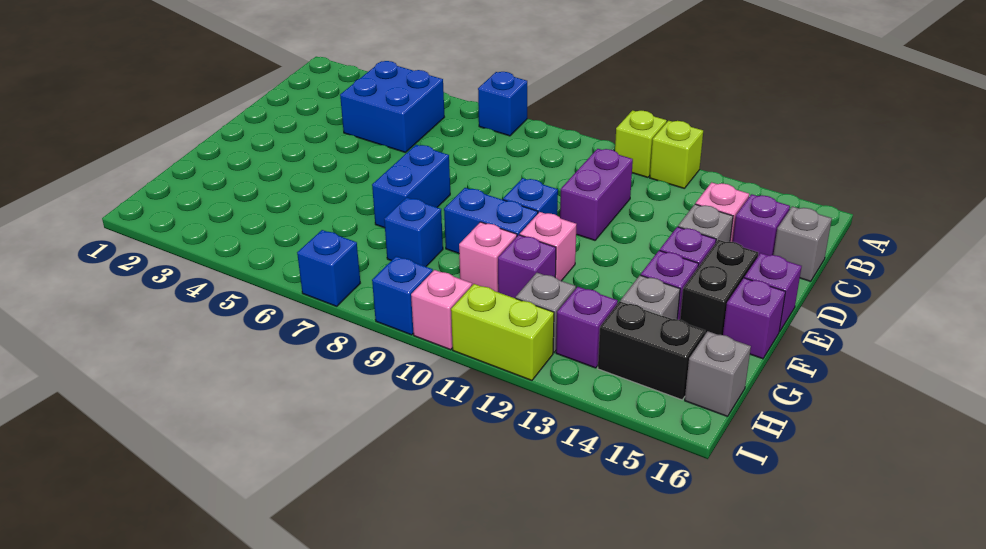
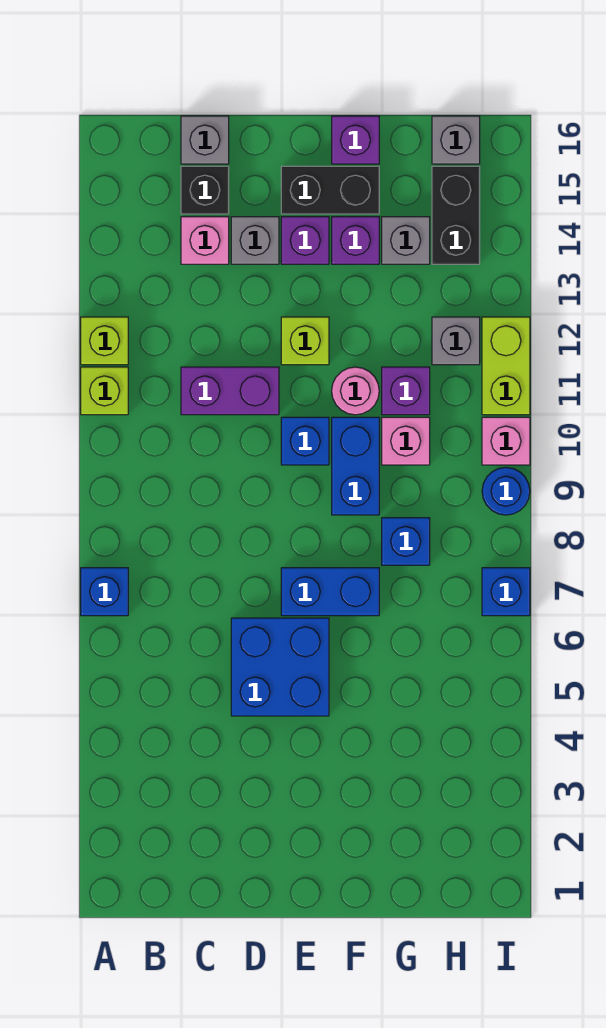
blue brick B4:C5 level 1 -> blue brick D5:E6 level 1
purple brick C15 level 1 -> black brick C15 level 1
none -> lime brick E12 level 1
purple brick E16 level 1 -> none
pink brick F11 level 1 -> pink round brick F11 level 1
purple brick H13 level 1 -> none
blue brick I9 level 1 -> blue round brick I9 level 1

